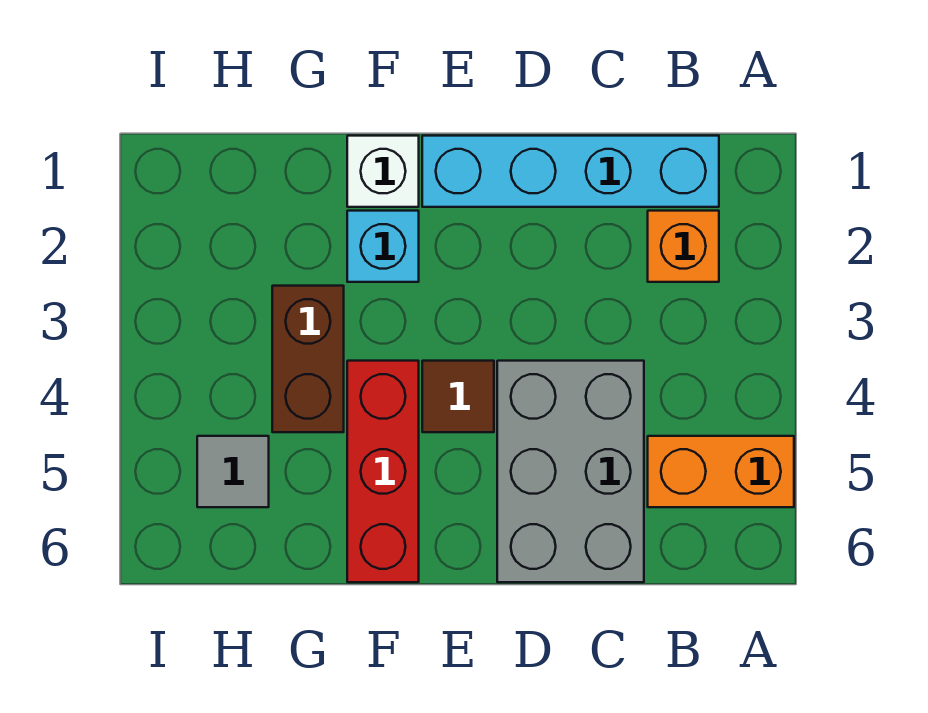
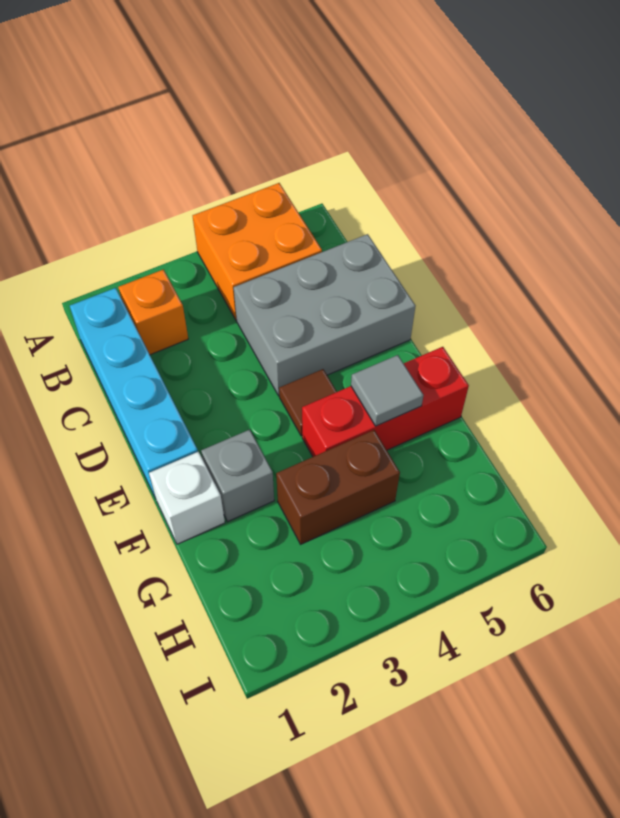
orange brick A5:B5 level 1 -> orange brick A4:B5 level 1
cyan brick F2 level 1 -> grey brick F2 level 1
grey tile H5 level 1 -> grey tile F5 level 2

